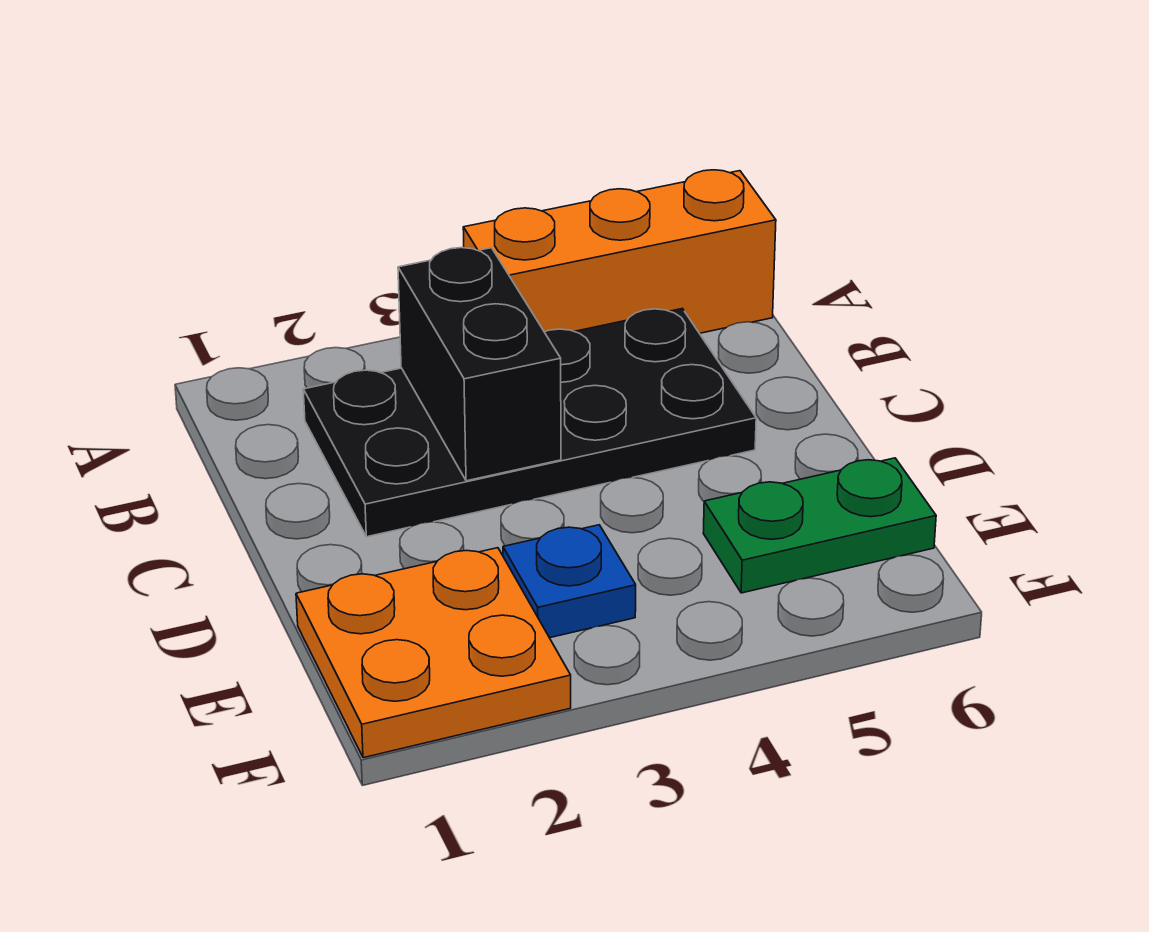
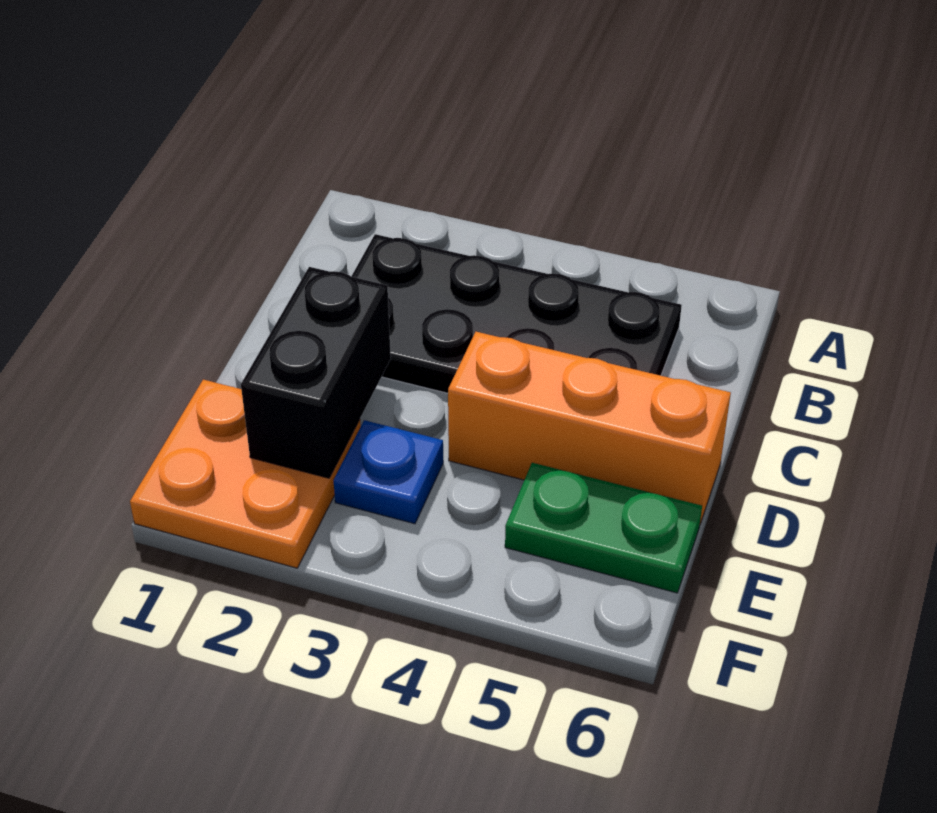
orange brick A4:A6 level 1 -> orange brick D4:D6 level 1
black brick B3:C3 level 2 -> black brick D2:E2 level 2

